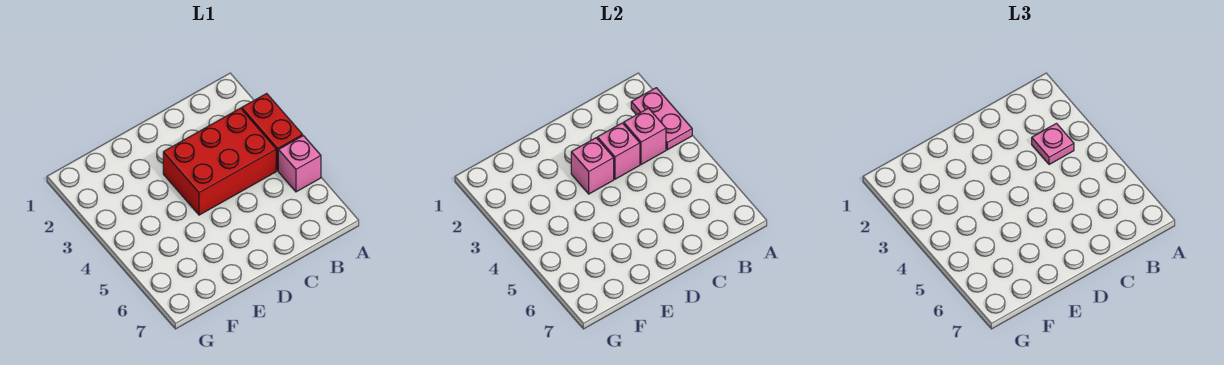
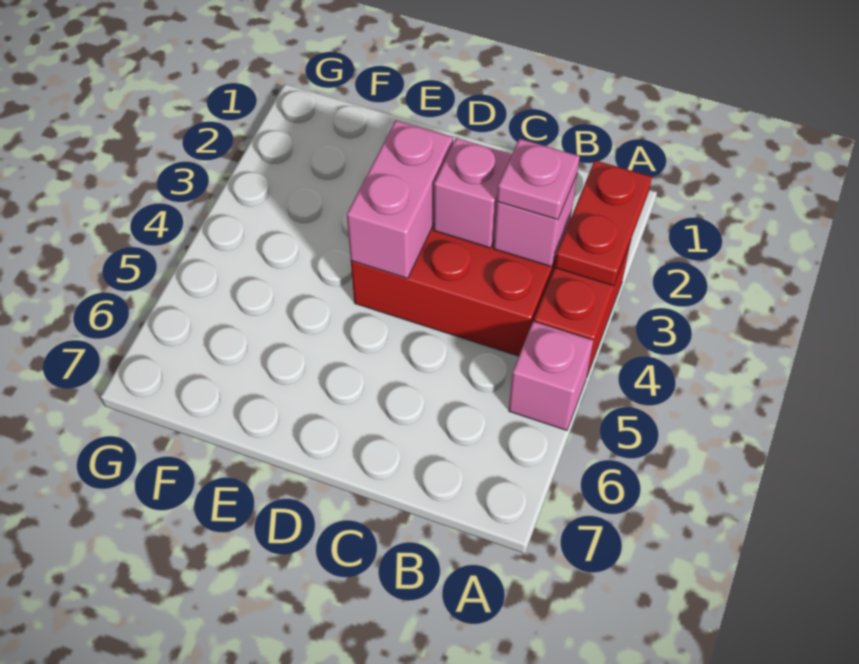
pink plate A2:A3 level 2 -> red plate A2:A3 level 2
pink brick D3 level 2 -> pink brick D3:D4 level 2

